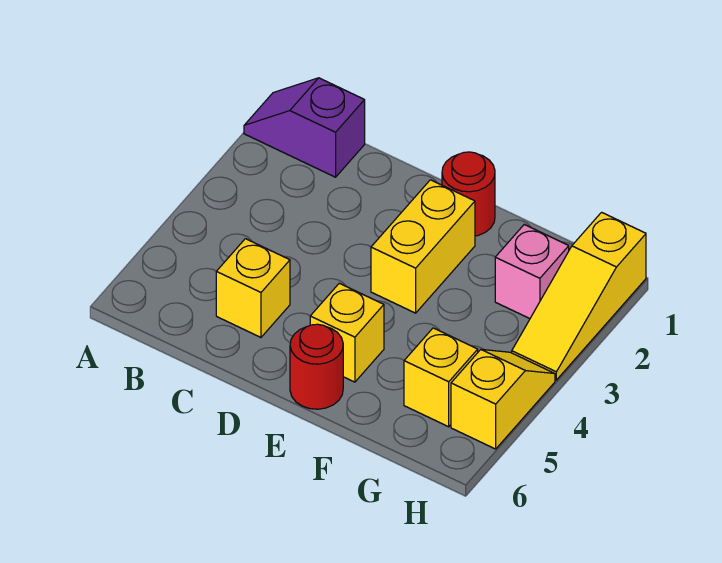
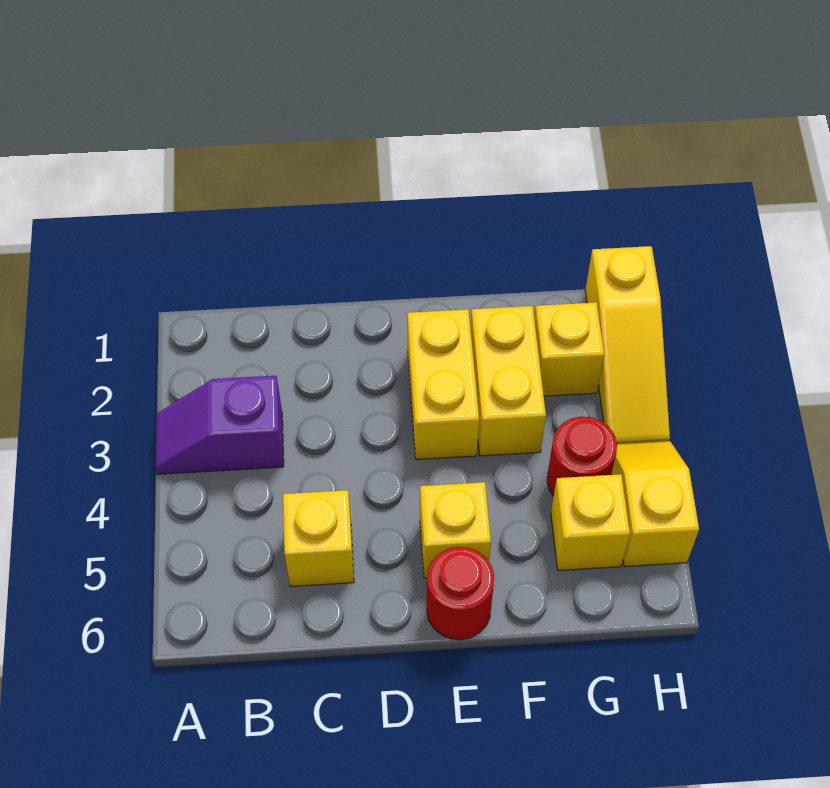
purple slope A1:B1 level 1 top B -> purple slope A3:B3 level 1 top B
red round brick E1 level 1 -> red round brick G4 level 1
none -> yellow brick F2:F3 level 1
pink brick G2 level 1 -> yellow brick G2 level 1

